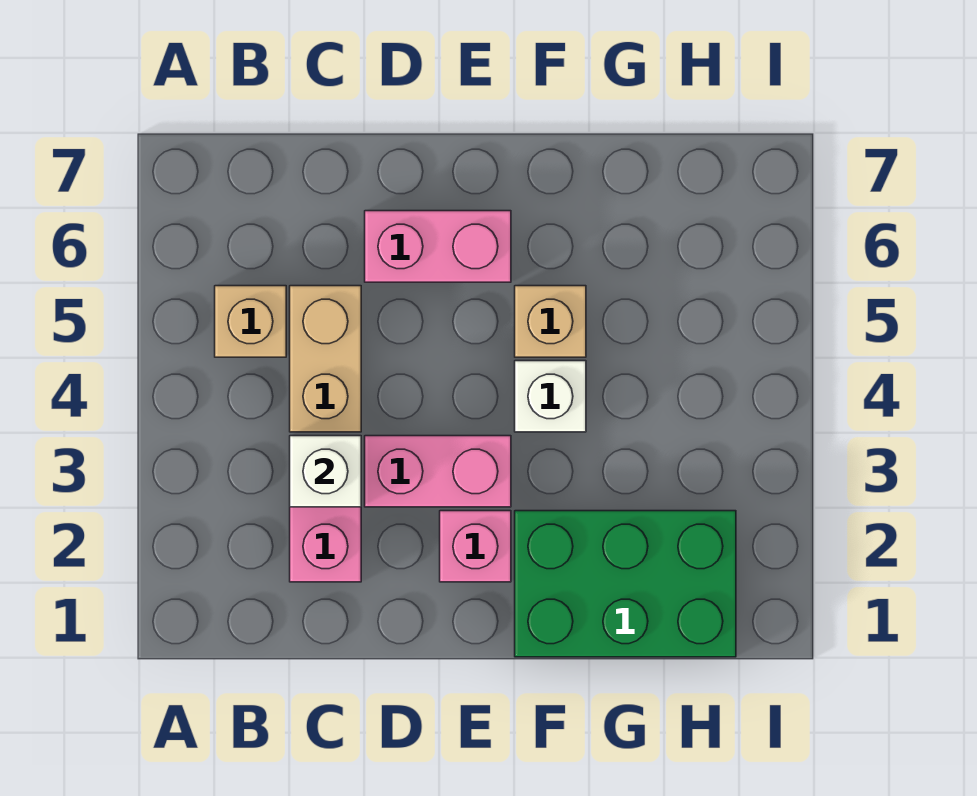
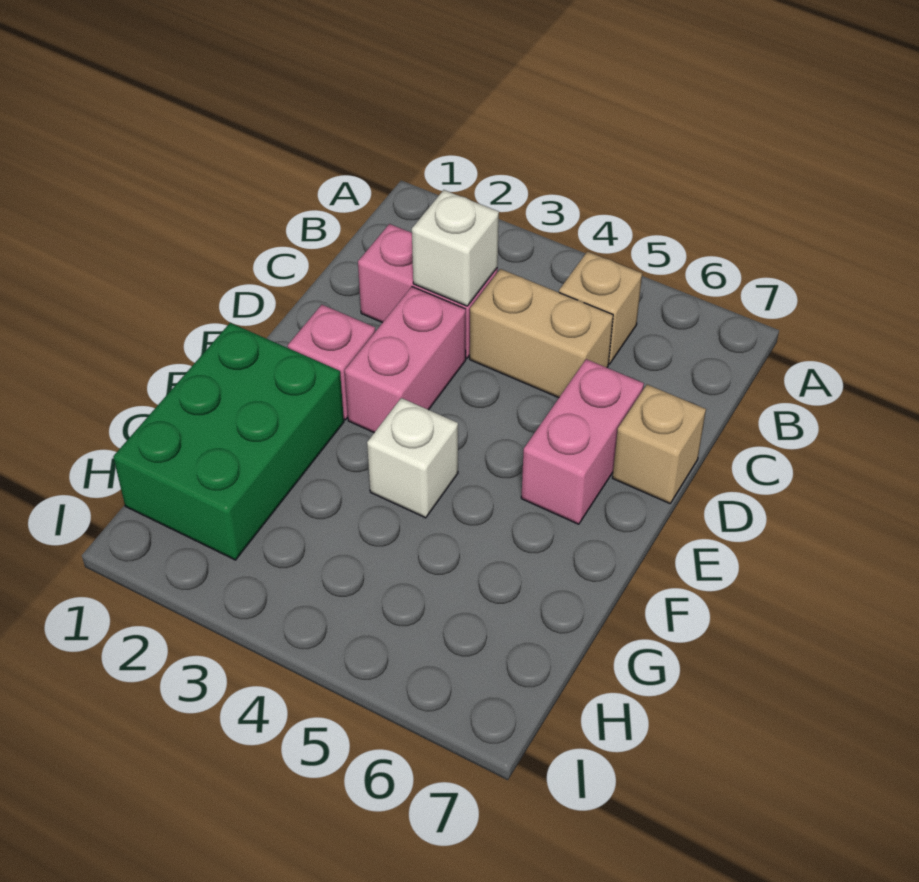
tan brick F5 level 1 -> tan brick D7 level 1

